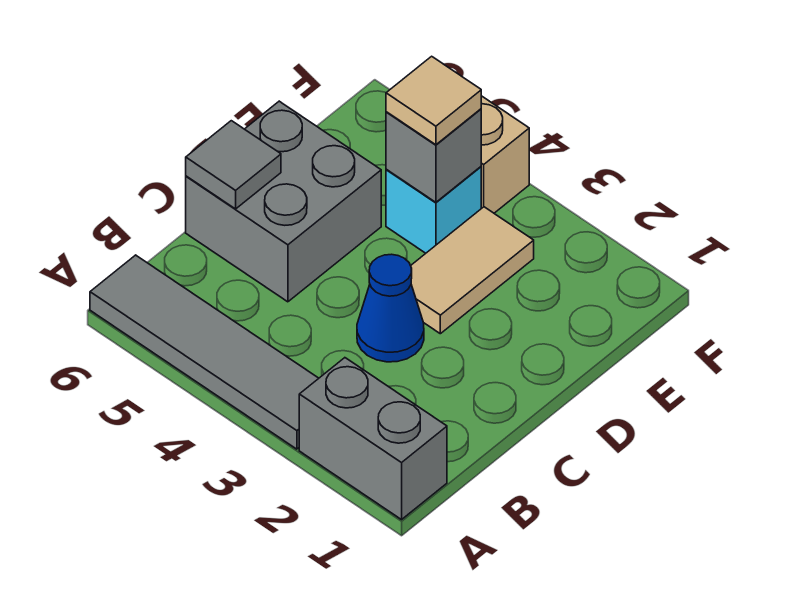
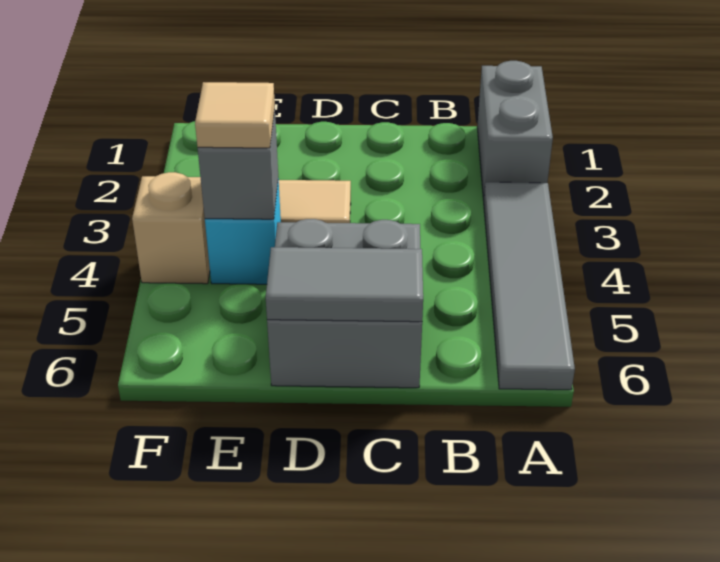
blue cone C3 level 1 -> none
grey tile C6 level 2 -> grey tile C6:D6 level 2

